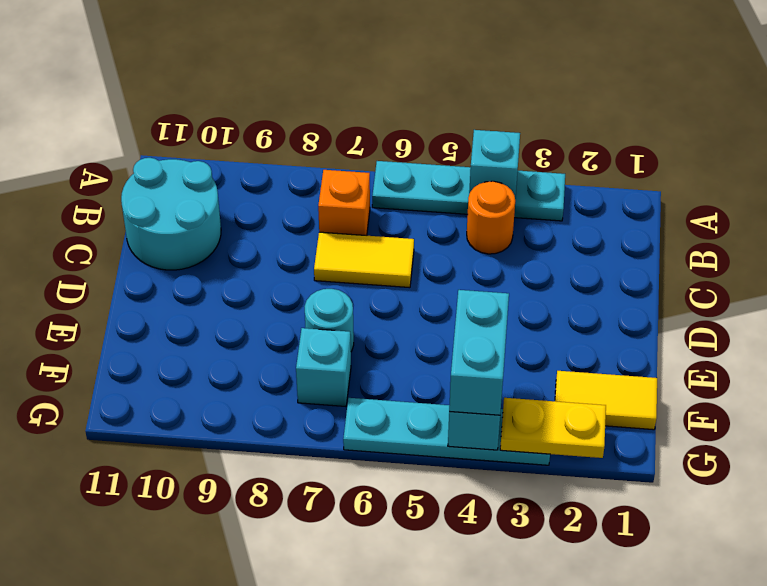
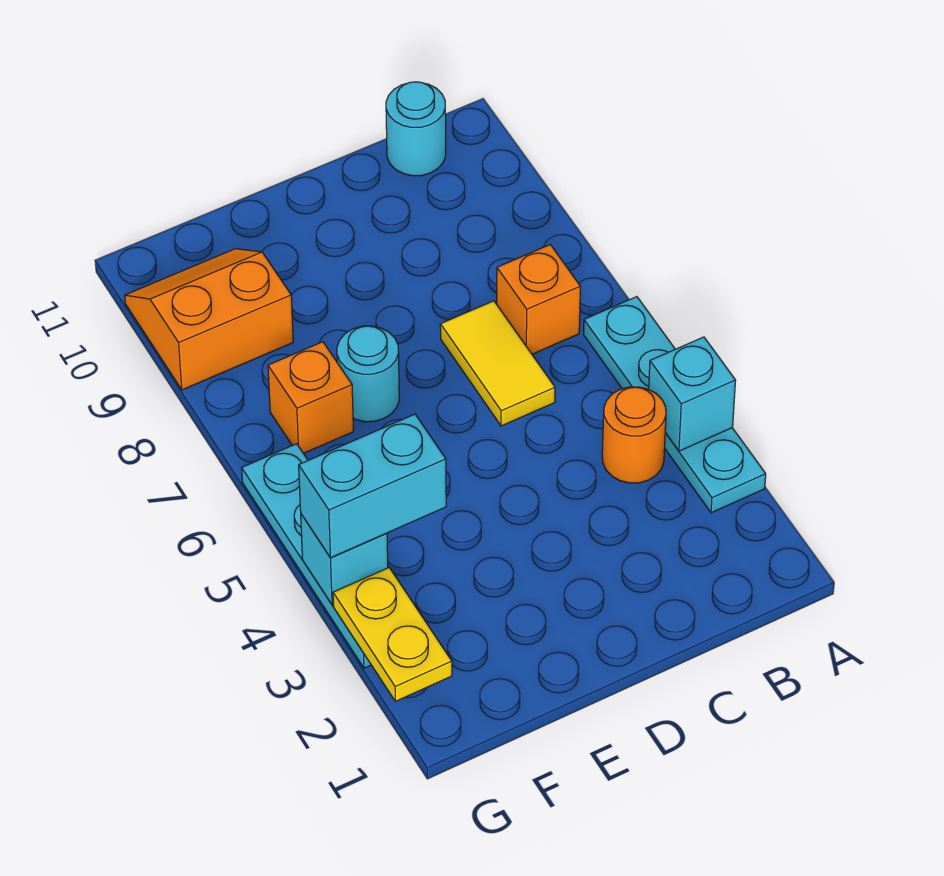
cyan round brick B10:C11 level 1 -> cyan round brick B11 level 1
yellow tile F1:F2 level 1 -> none
cyan brick F7 level 1 -> orange brick F7 level 1
none -> orange slope F9:G10 level 1 top 9

